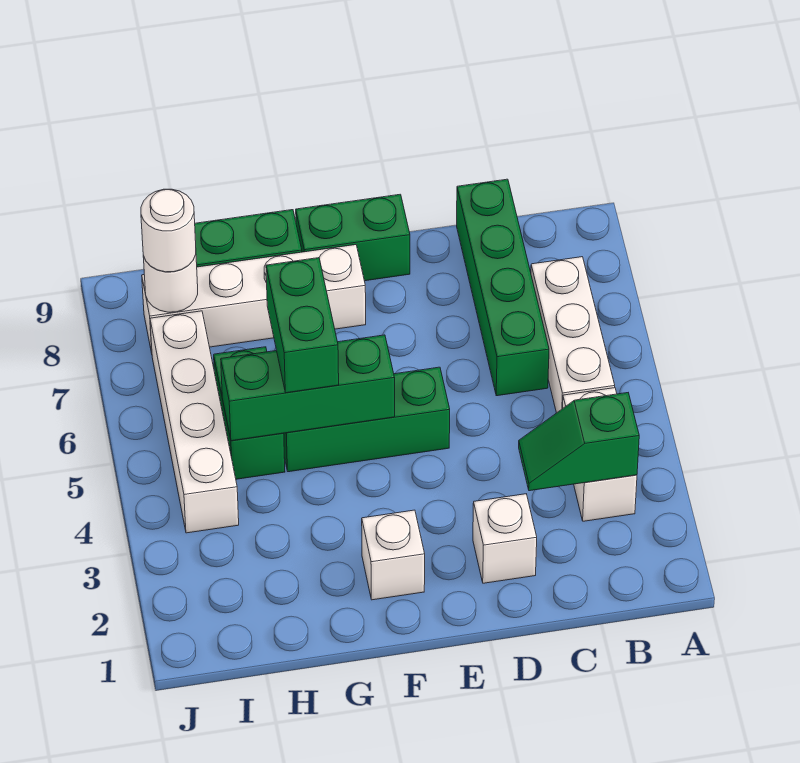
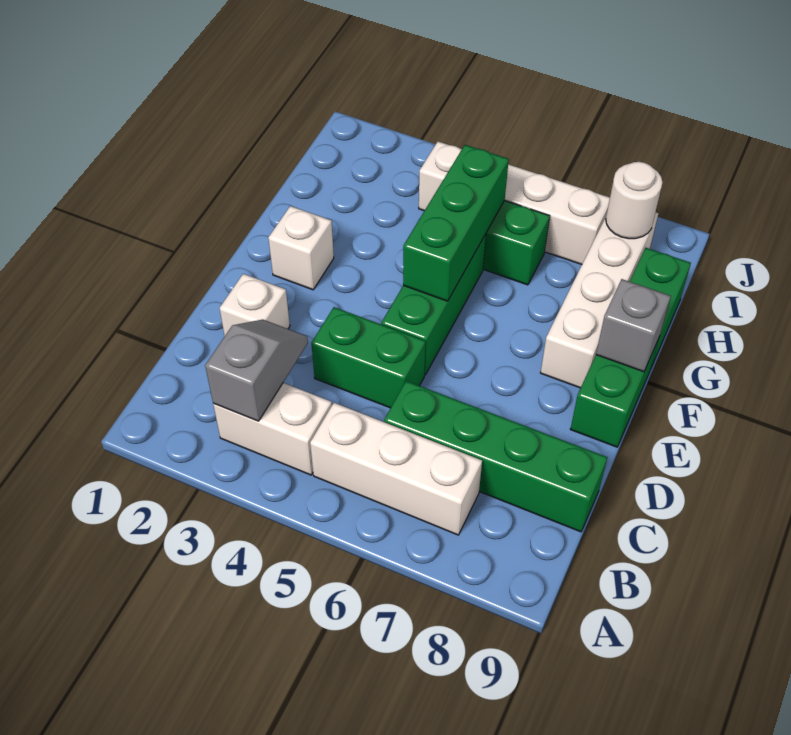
green slope B3:C3 level 2 top B -> grey slope B3:C3 level 2 top B
none -> grey brick F9 level 2
green brick G5:G6 level 3 -> green brick D4:D5 level 1
white round brick I8 level 3 -> none

